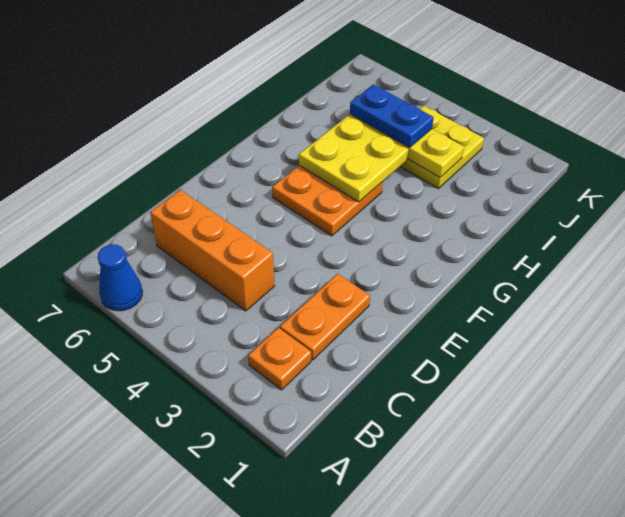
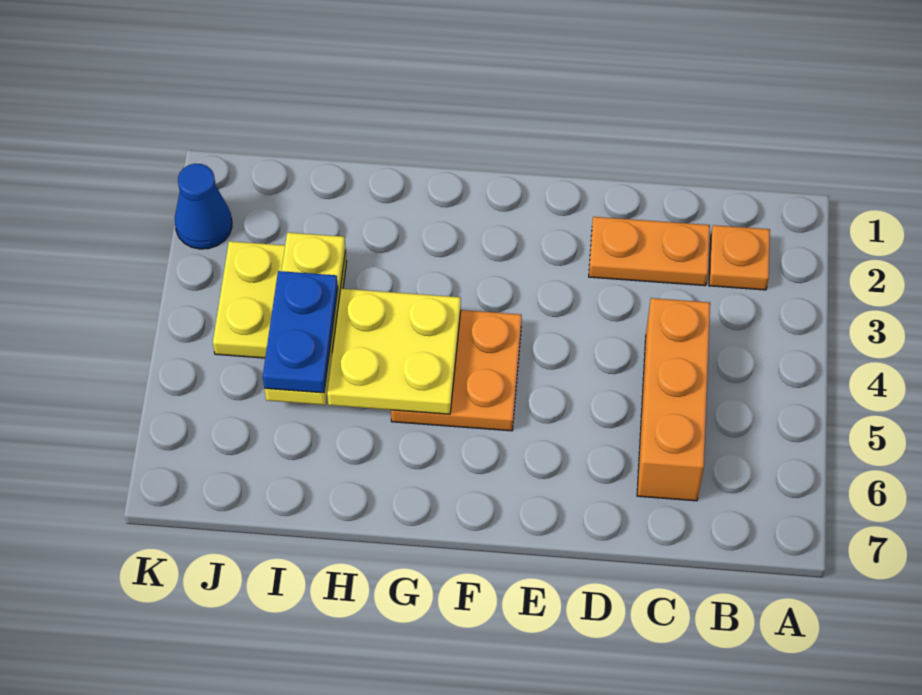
blue cone A6 level 1 -> blue cone K2 level 1

